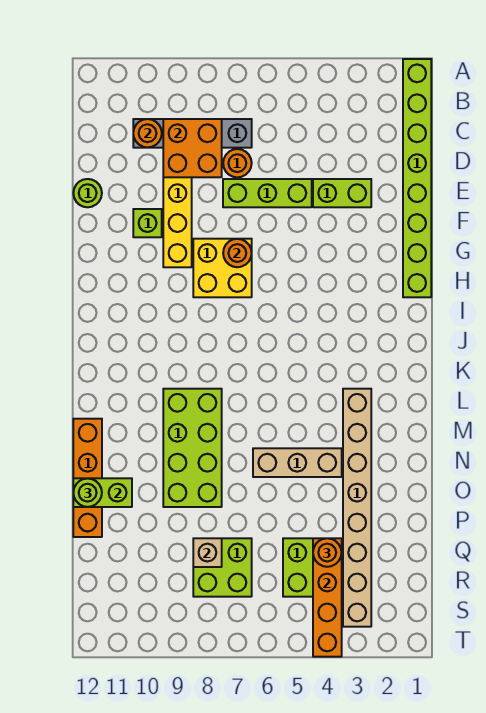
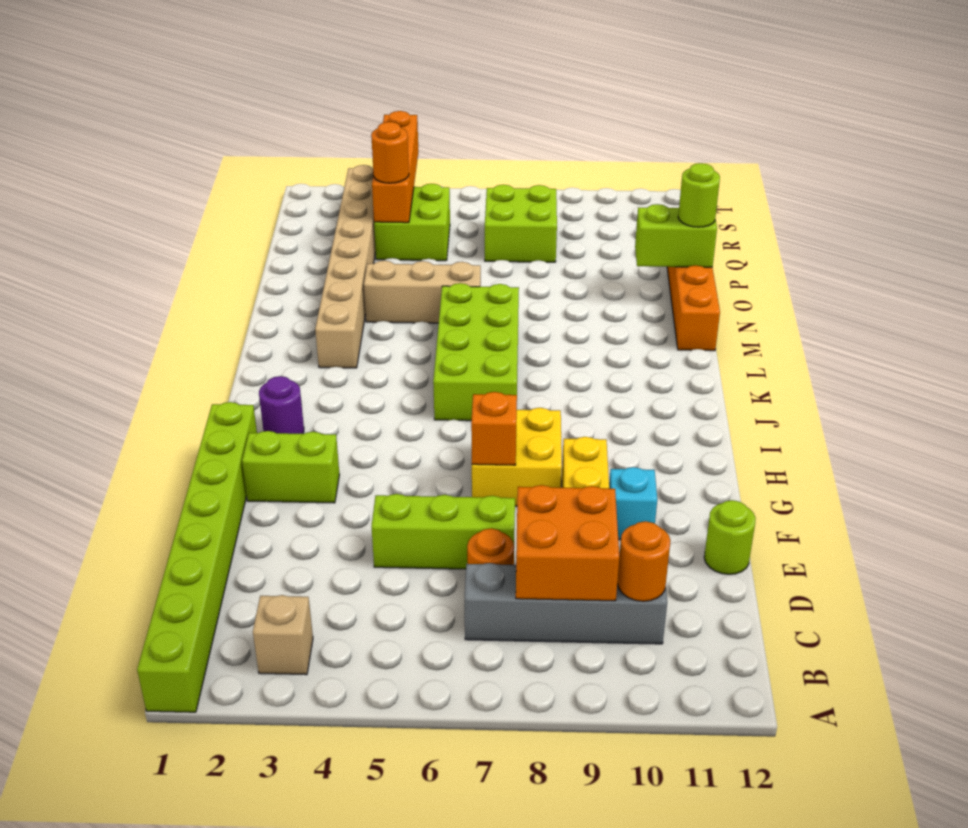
lime brick E3:E4 level 1 -> lime brick G2:G3 level 1
lime brick F10 level 1 -> cyan brick F10 level 1
orange round brick G7 level 2 -> orange brick G7 level 2
none -> purple round brick I2 level 1
lime brick L8:O9 level 1 -> lime brick J6:M7 level 1
tan brick Q8 level 2 -> tan brick B3 level 1

